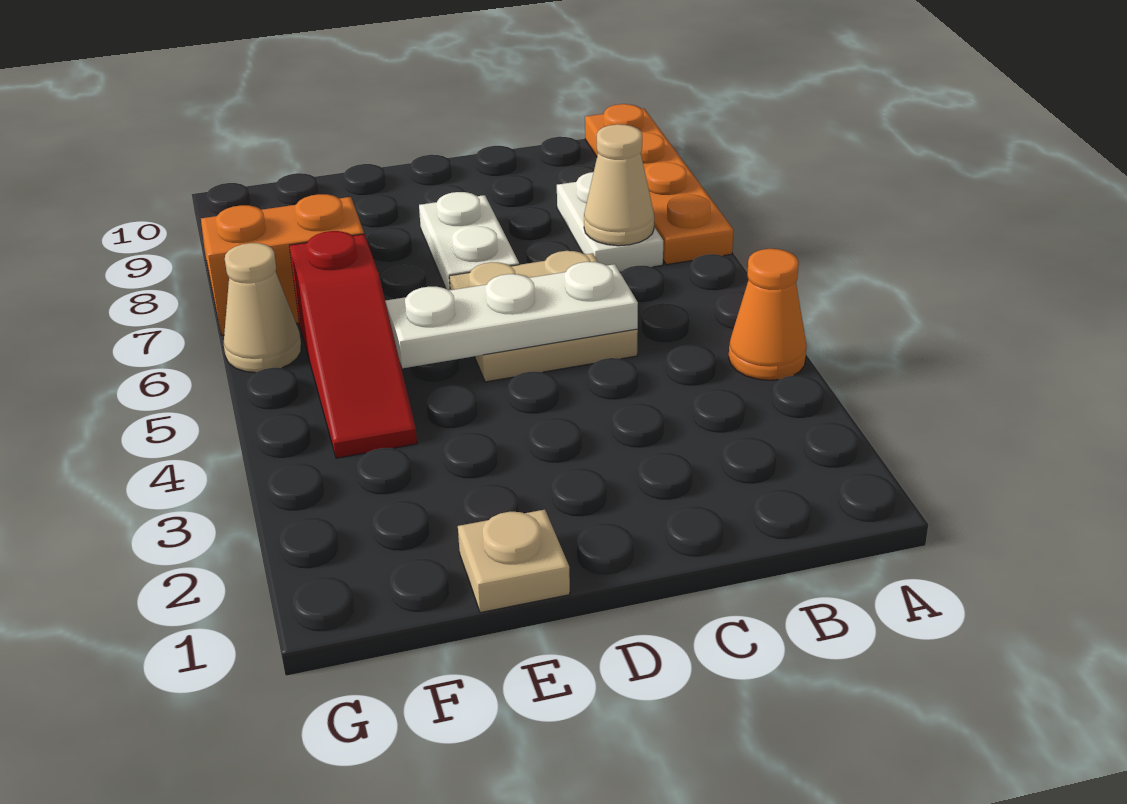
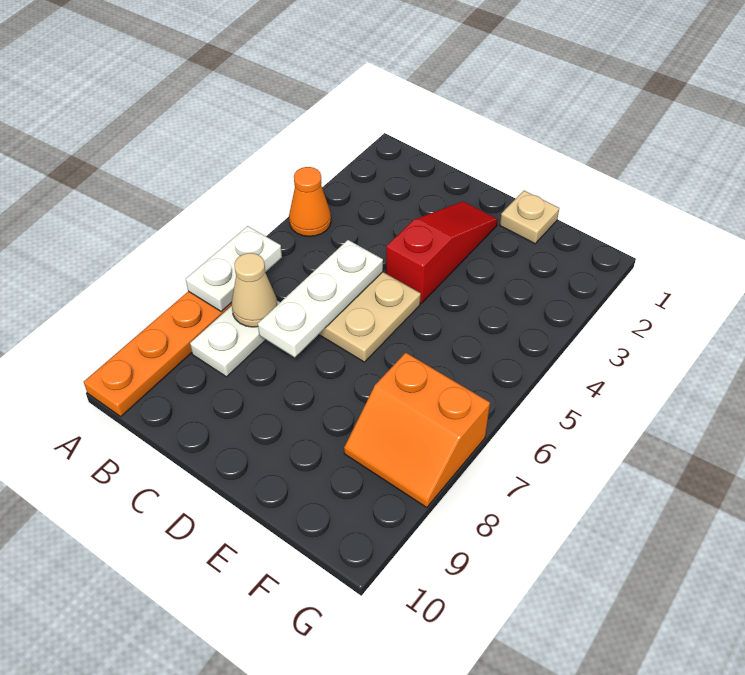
white plate C5:E5 level 2 -> white plate C5:C7 level 2
white plate D7:D8 level 1 -> white plate A6:A7 level 2
red slope F4:F6 level 1 top 6 -> red slope D2:D4 level 1 top 4
tan cone G6 level 1 -> none

